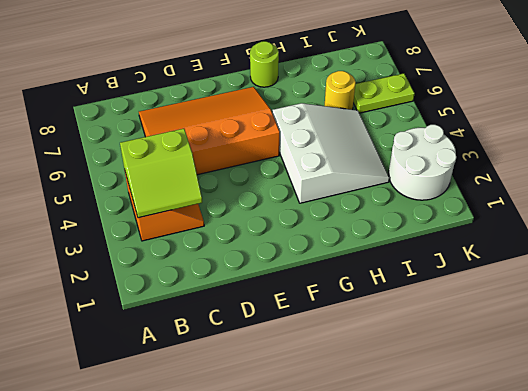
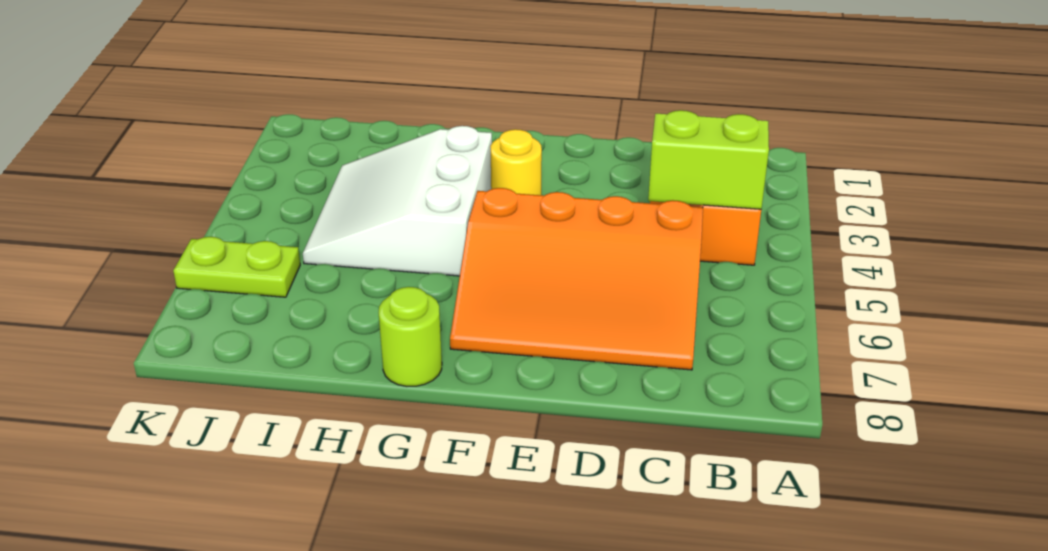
yellow round brick I6 level 1 -> yellow round brick F3 level 1
white round brick J2:K3 level 1 -> none

